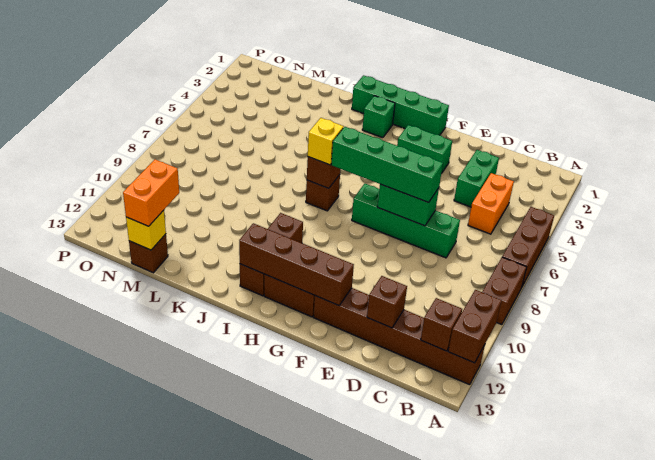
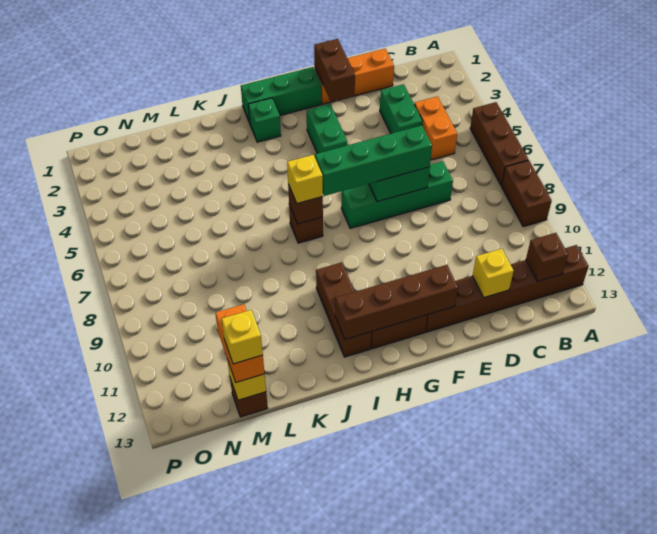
brown brick A11:A12 level 2 -> brown brick F1:F2 level 2
none -> orange brick D1:F1 level 1
brown brick D12 level 2 -> yellow brick D12 level 2
green brick F3:G3 level 1 -> green brick G3:G4 level 1
green brick G1:J1 level 1 -> green brick G1:I1 level 1
none -> yellow brick M13 level 4

